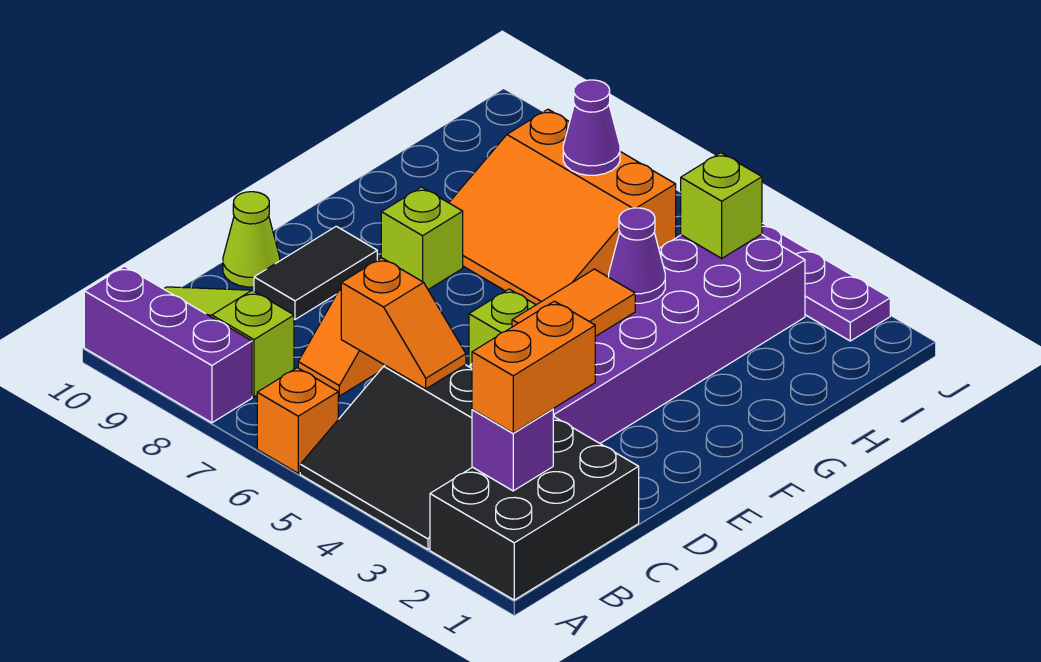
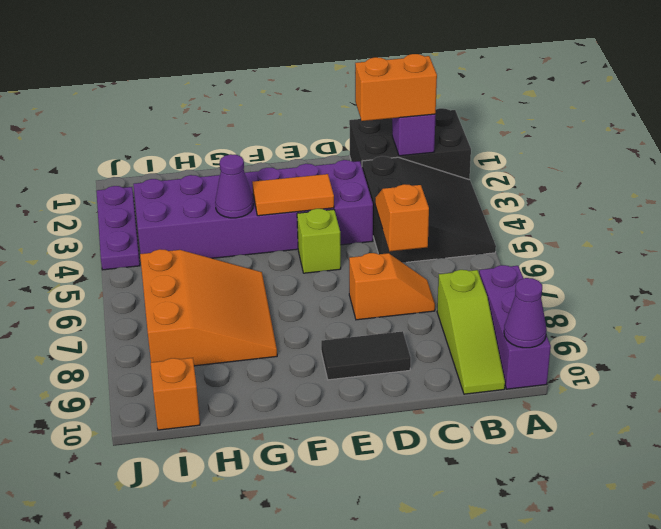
orange brick A6 level 1 -> orange brick I10 level 1
lime cone D10 level 1 -> none
lime brick F8 level 1 -> none
lime brick I4 level 2 -> none
purple cone I7 level 2 -> purple cone A10 level 2

